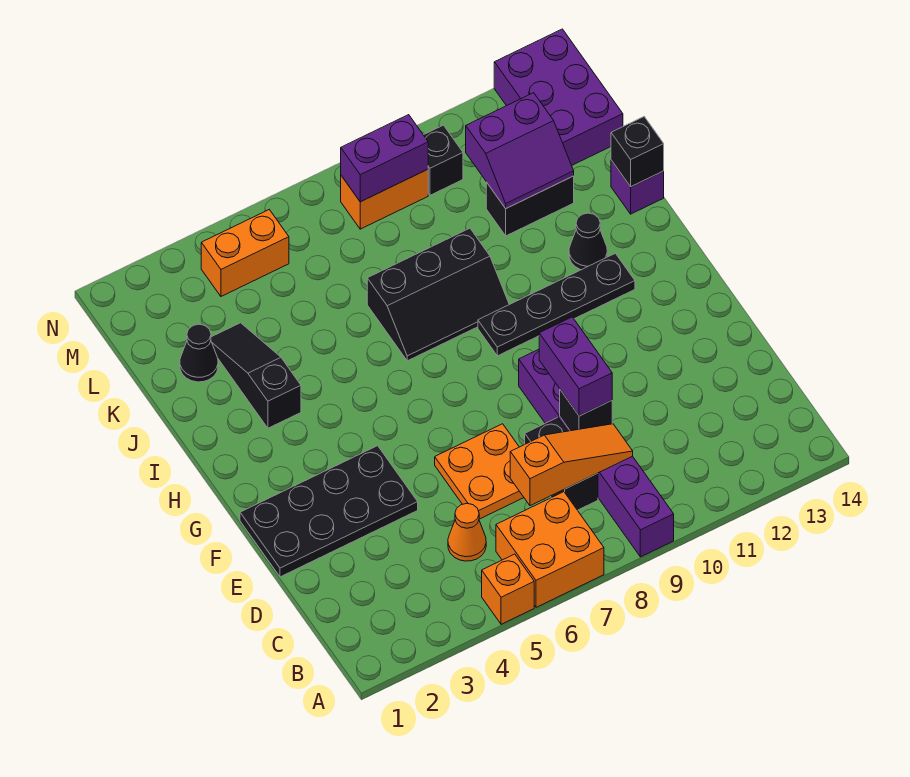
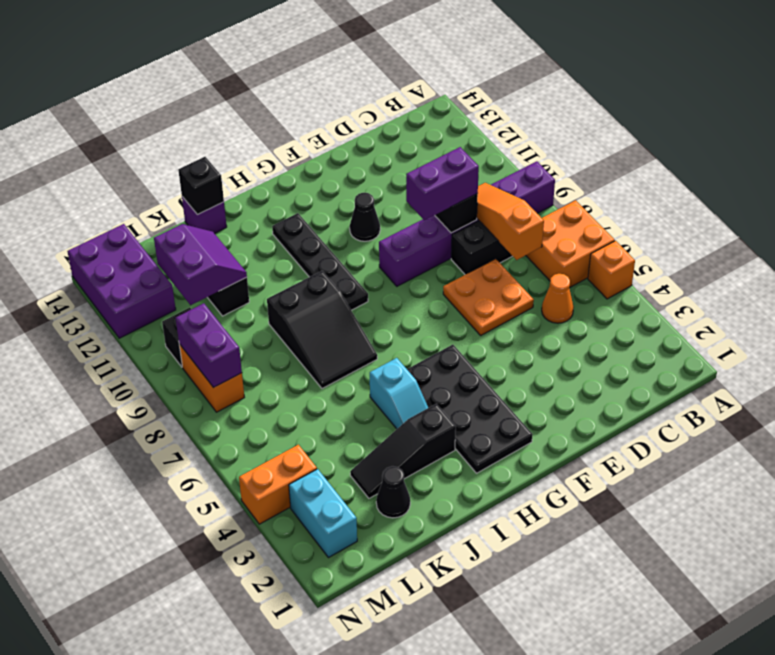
black plate E1:F4 level 1 -> black plate G2:H5 level 1
none -> cyan slope I4:I5 level 1 top 5
black slope I7:J9 level 1 top J -> black slope I7:J9 level 1 top 9
black cone I12 level 1 -> black cone F11 level 1
purple brick L13:N14 level 1 -> purple brick M12:N14 level 1
none -> cyan brick M2:M3 level 1
orange brick M4:M5 level 1 -> orange brick M4:N4 level 1

